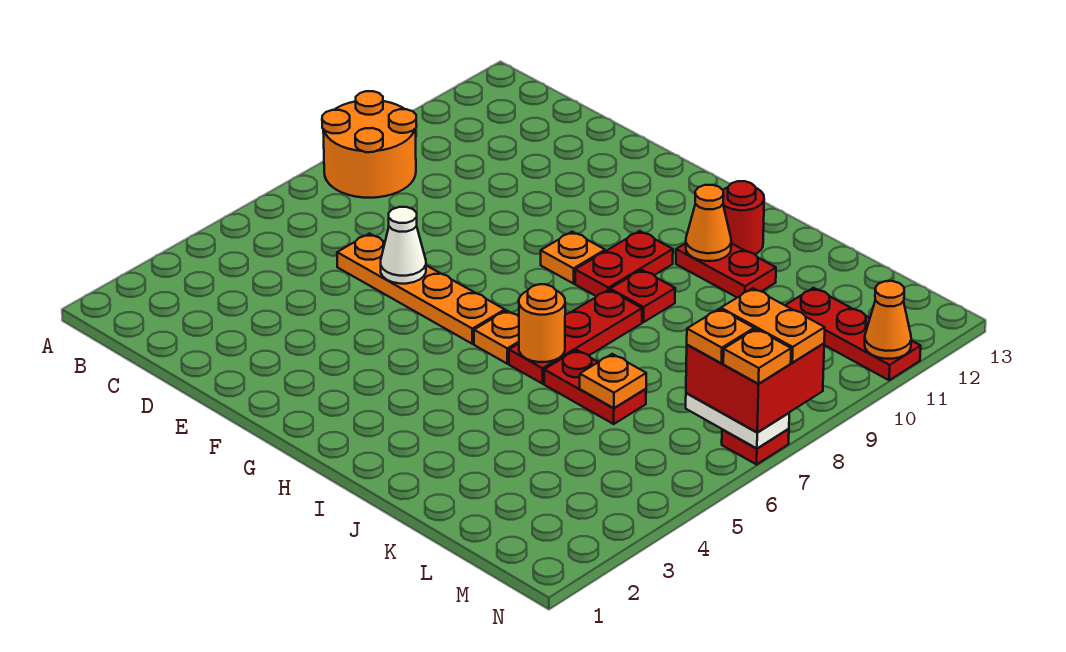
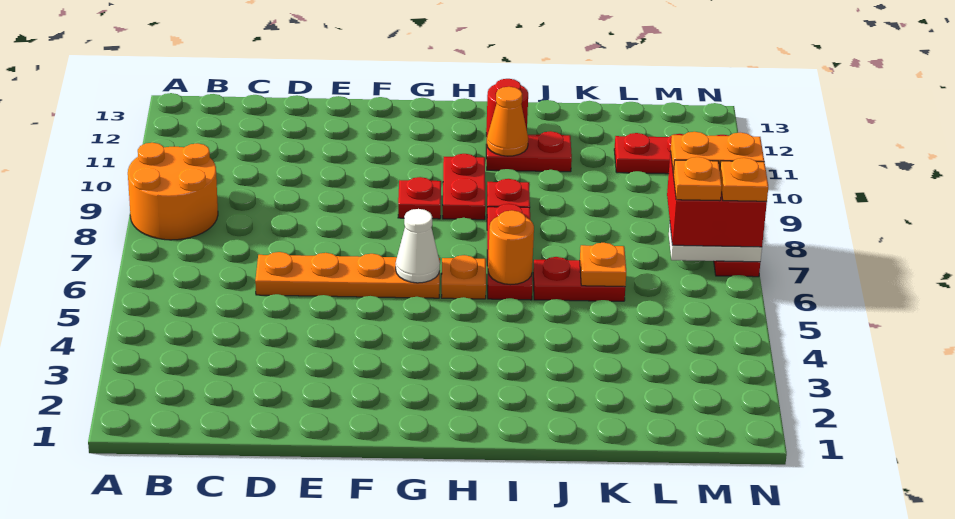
white cone E6 level 2 -> white cone G6 level 2
orange plate G9 level 1 -> red plate G9 level 1
orange cone N11 level 2 -> none

